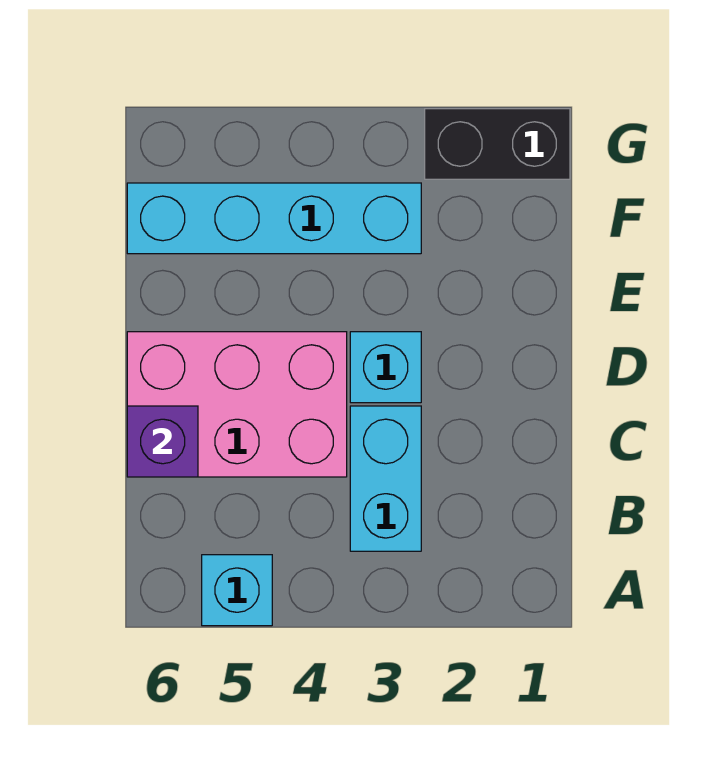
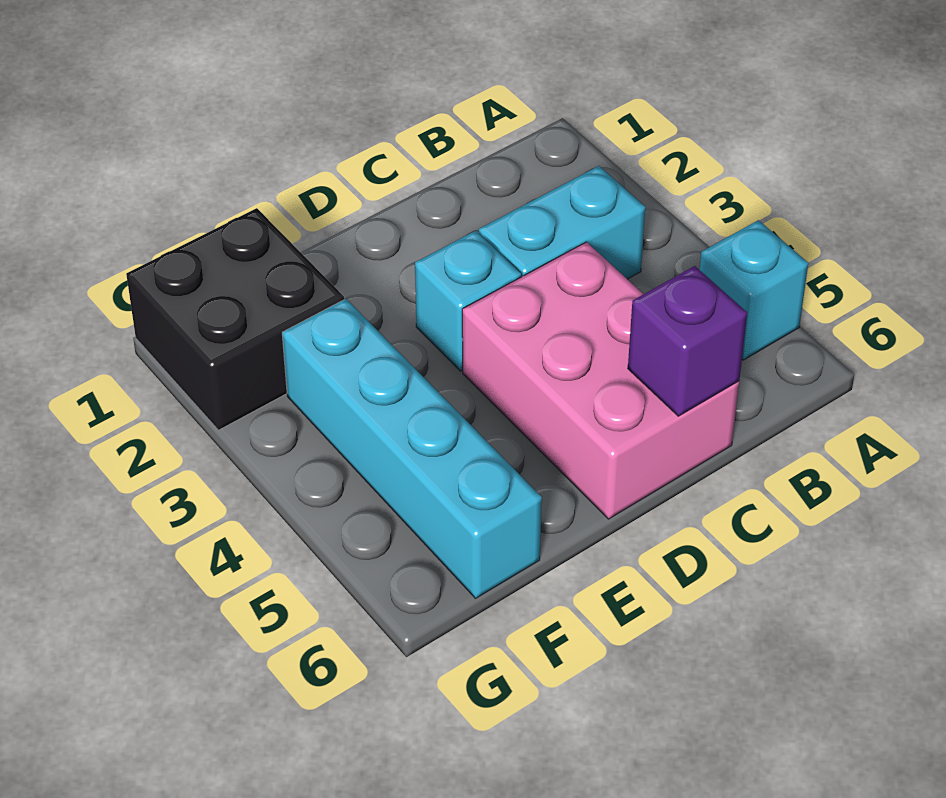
black brick G1:G2 level 1 -> black brick F1:G2 level 1

